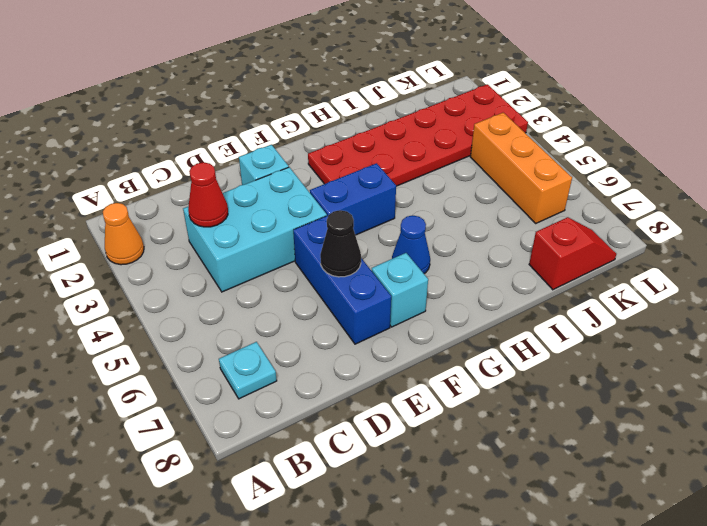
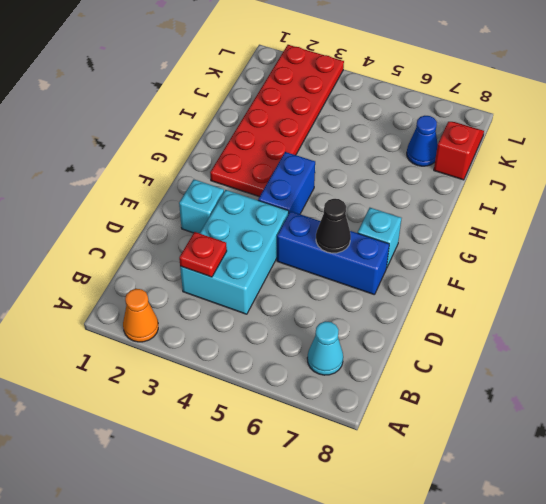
cyan plate B7 level 1 -> cyan cone B7 level 1
red cone C3 level 2 -> red plate C3 level 2
blue cone G6 level 1 -> blue cone J7 level 1
orange brick K4:K6 level 1 -> none

